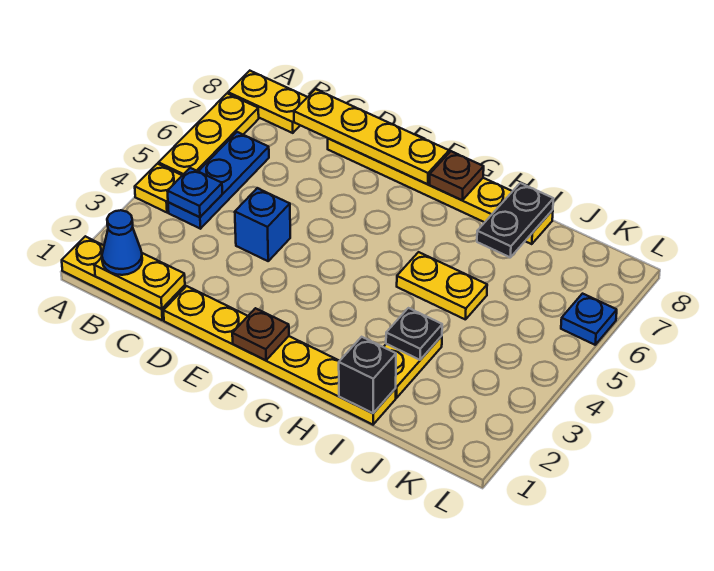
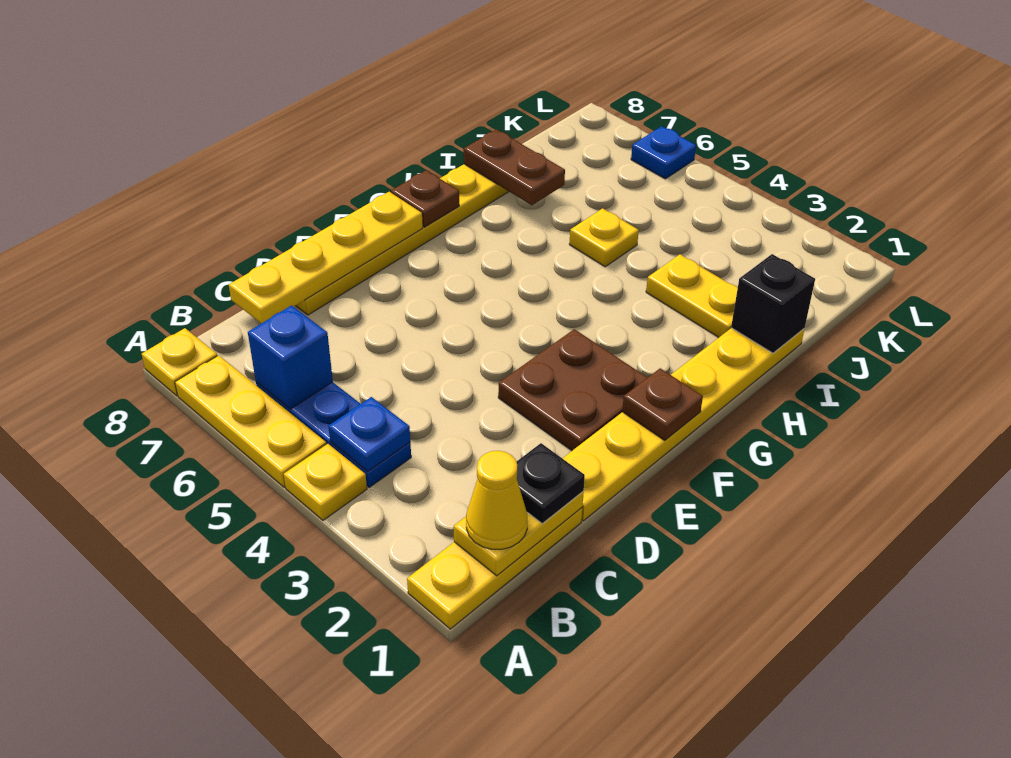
yellow plate A8:B8 level 1 -> yellow plate A8 level 1
blue cone B1 level 3 -> yellow cone B1 level 3
blue brick D4 level 1 -> blue brick B6 level 2
none -> brown plate E2:F3 level 1
yellow plate H5:I5 level 1 -> yellow plate I5 level 1
black plate I3 level 2 -> black plate C1 level 3
black plate I7:I8 level 2 -> brown plate I7:I8 level 2

